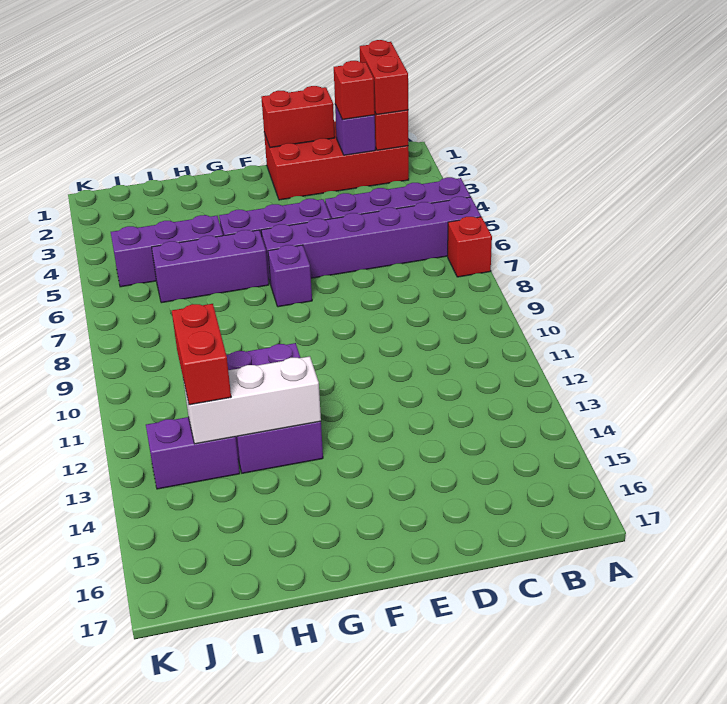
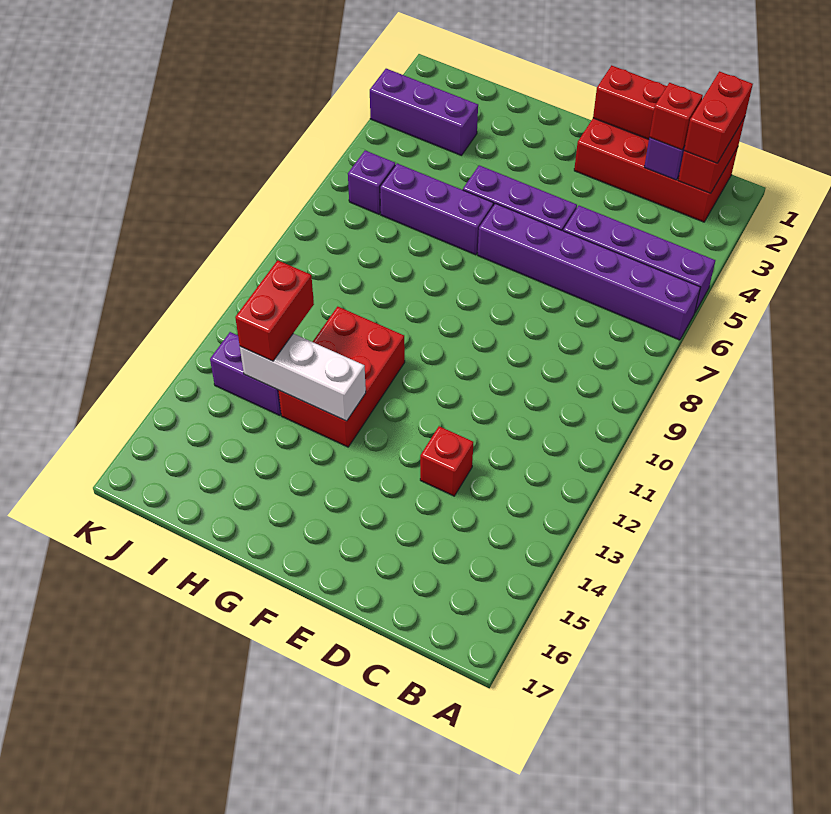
red brick A7 level 1 -> red brick D13 level 1
purple brick F7 level 1 -> purple brick J6 level 1
purple brick G11:H13 level 1 -> red brick G11:H13 level 1
purple brick H5:J5 level 1 -> purple brick I3:K3 level 1

